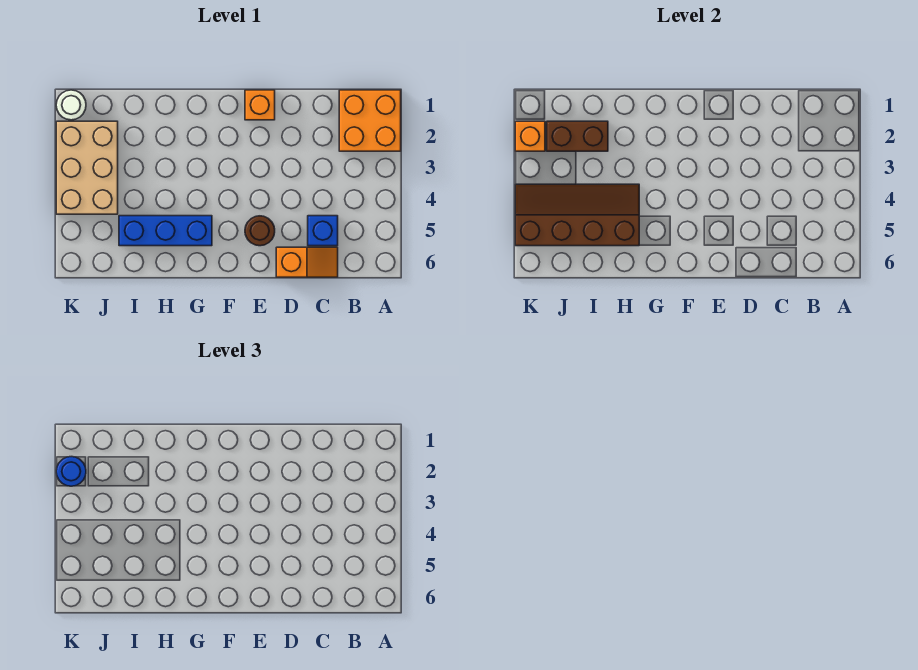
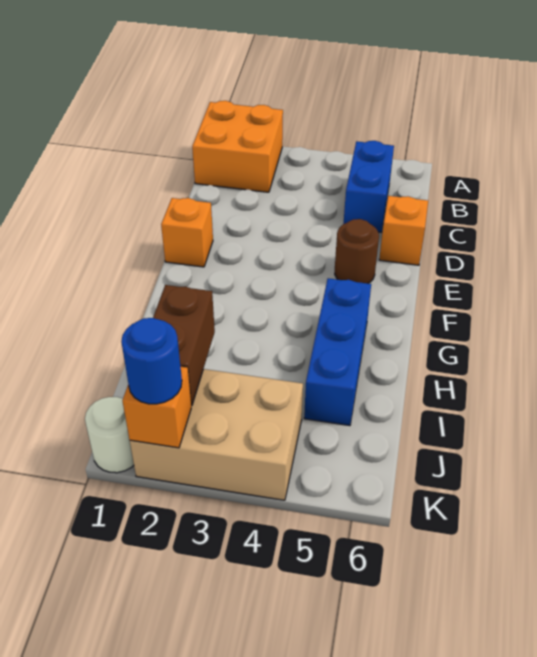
blue brick C5 level 1 -> blue brick B5:C5 level 1
brown slope H4:K5 level 2 top 5 -> none

